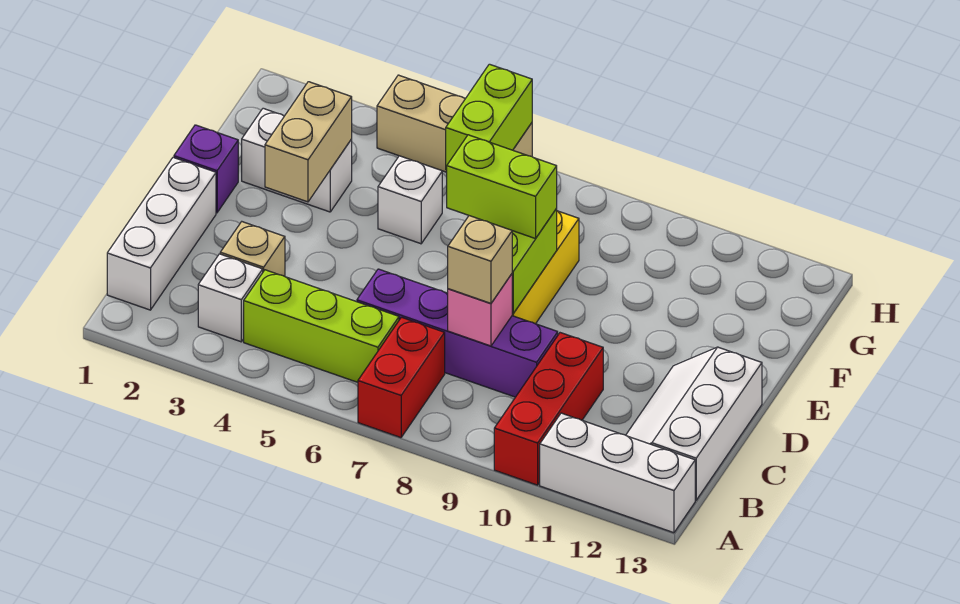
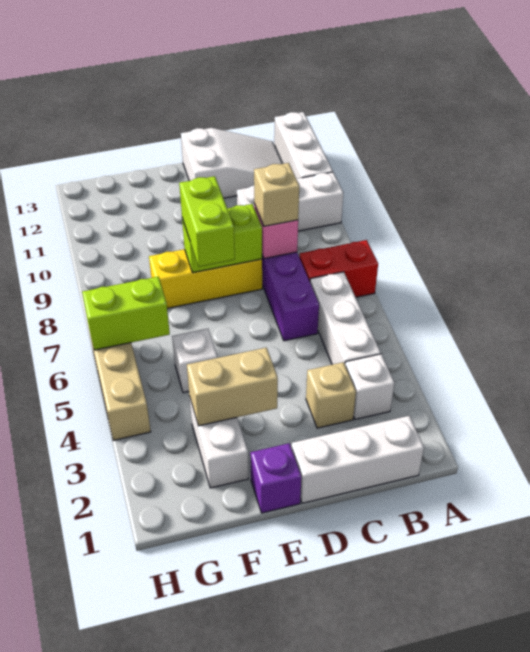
red brick A10:C10 level 1 -> white brick A10:C10 level 1
lime brick B4:B6 level 1 -> white brick B4:B6 level 1
white slope B12:D13 level 1 top 13 -> white slope B12:D13 level 1 top D

